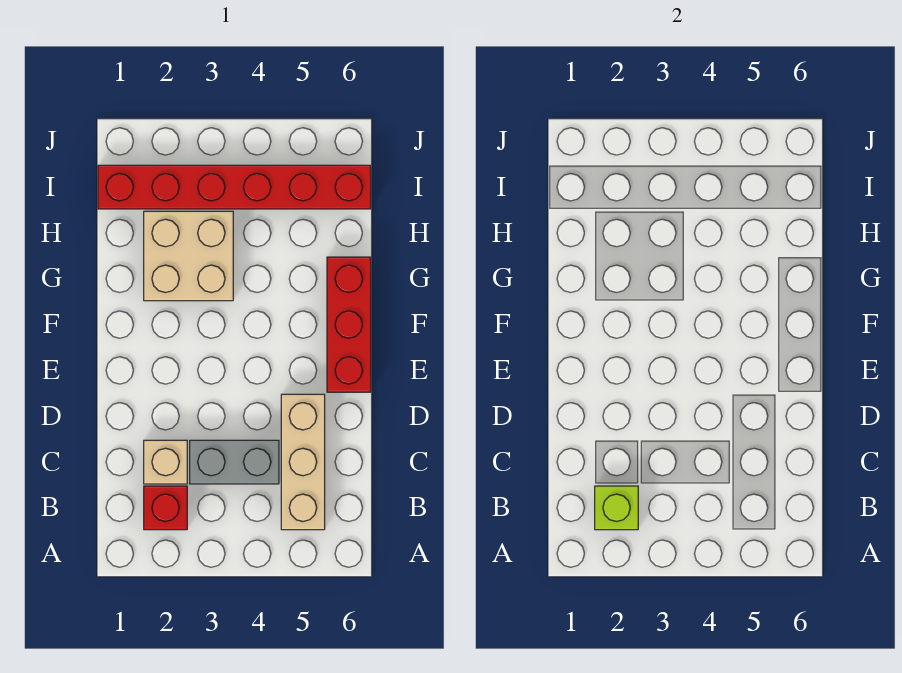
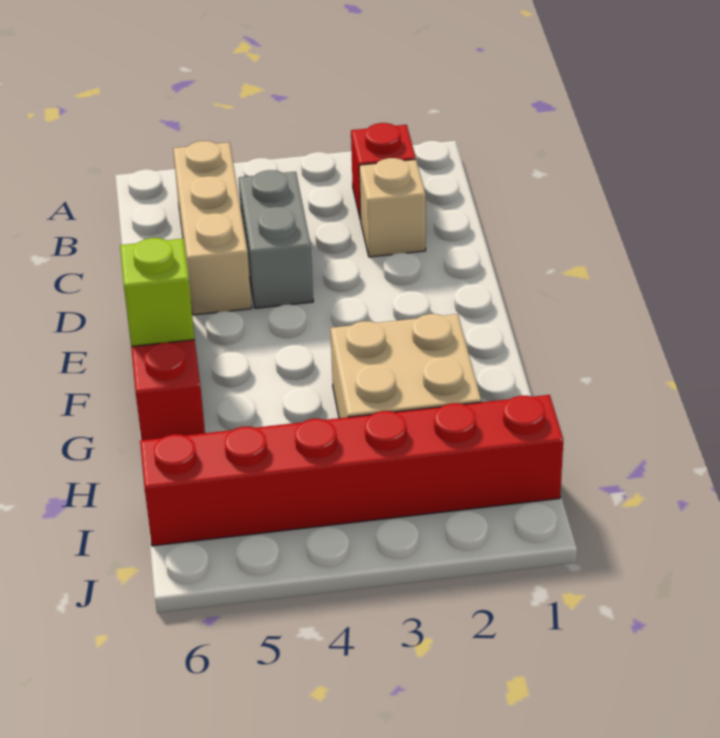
lime brick B2 level 2 -> lime brick F6 level 2
grey brick C3:C4 level 1 -> grey brick C4:D4 level 1

